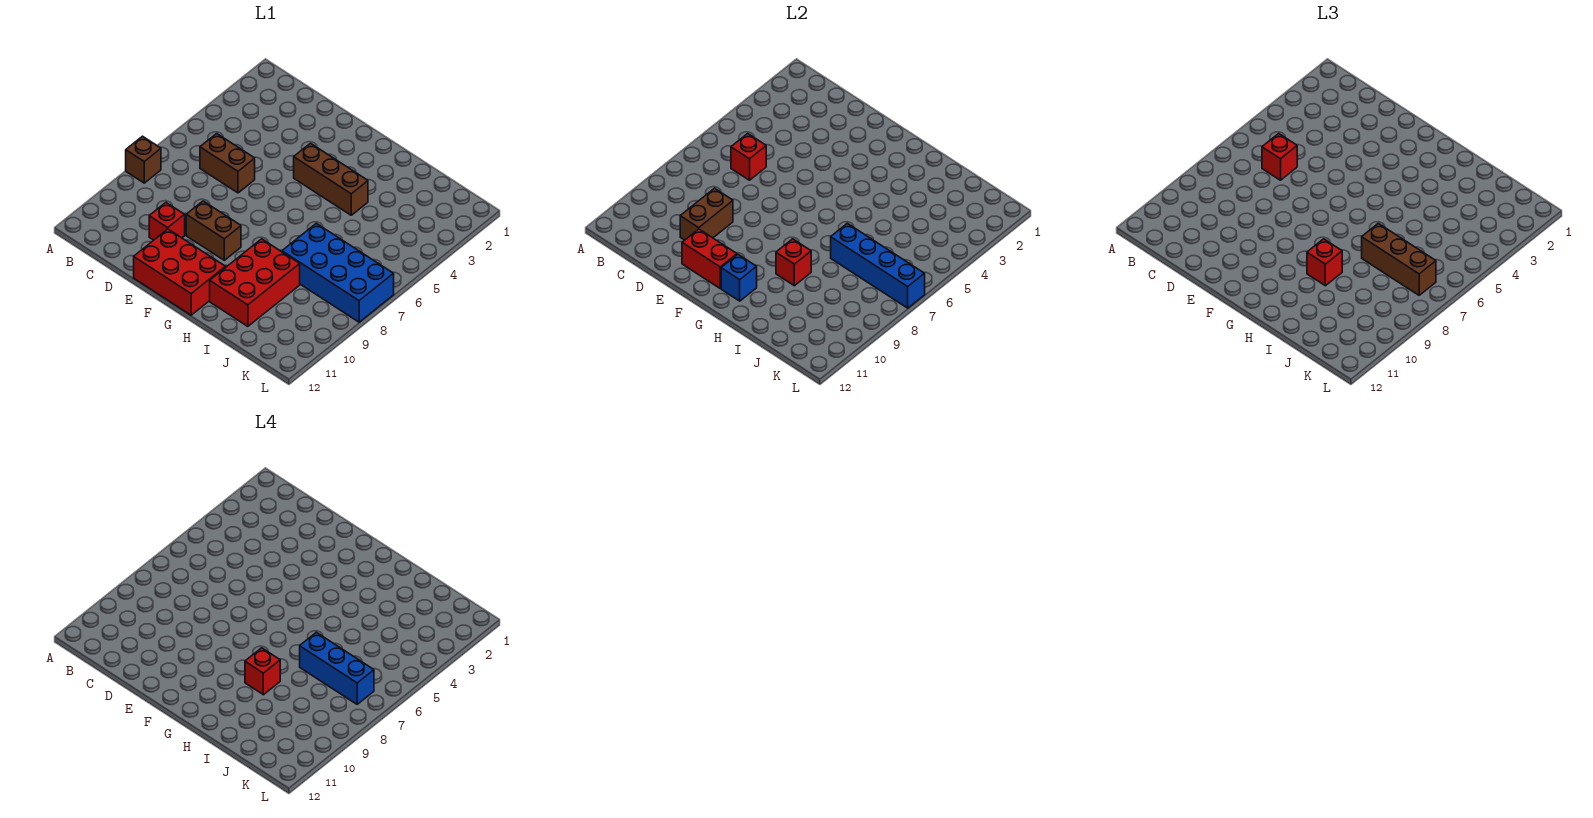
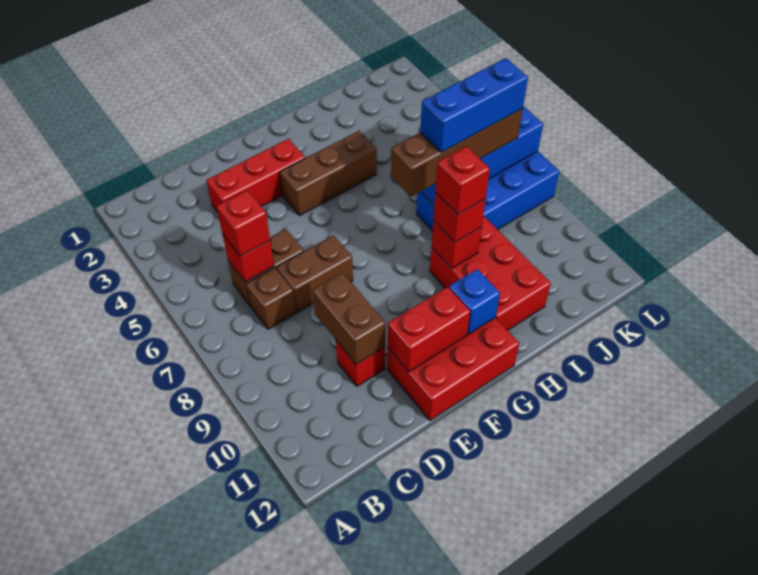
brown brick A8 level 1 -> brown brick C7 level 1
none -> red brick D3:F3 level 1
brown brick E9:F9 level 1 -> brown brick D7:E7 level 1
brown brick I7:K7 level 3 -> brown brick H7:K7 level 3

